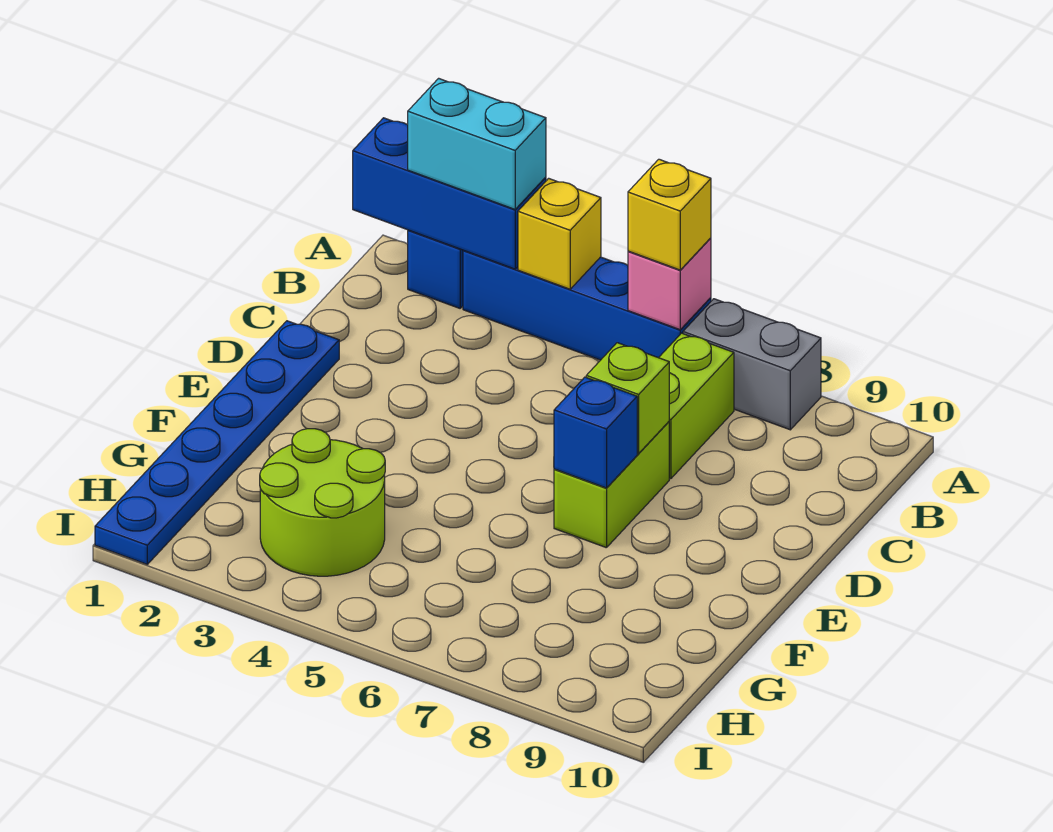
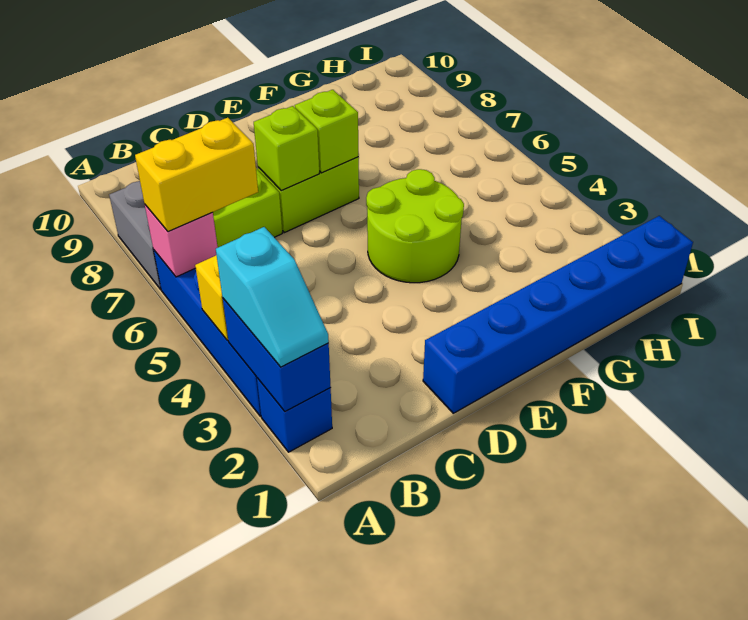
blue brick A1:A3 level 2 -> blue brick A2:A3 level 2
cyan brick A2:A3 level 3 -> cyan slope A2:A3 level 3 top 3
yellow brick A6 level 3 -> yellow brick A6:B6 level 3
blue plate D1:I1 level 1 -> blue brick D1:I1 level 1
blue brick E7 level 2 -> lime brick E7 level 2
lime round brick G3:H4 level 1 -> lime round brick E4:F5 level 1

